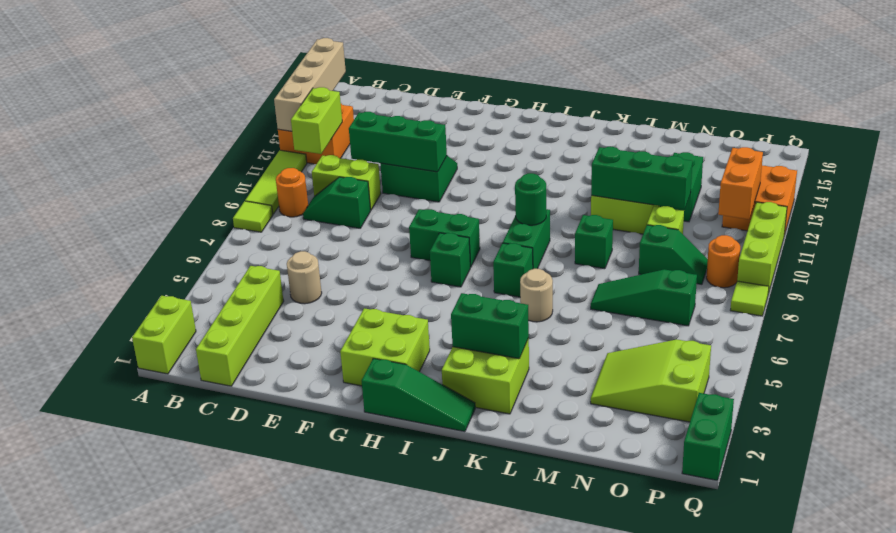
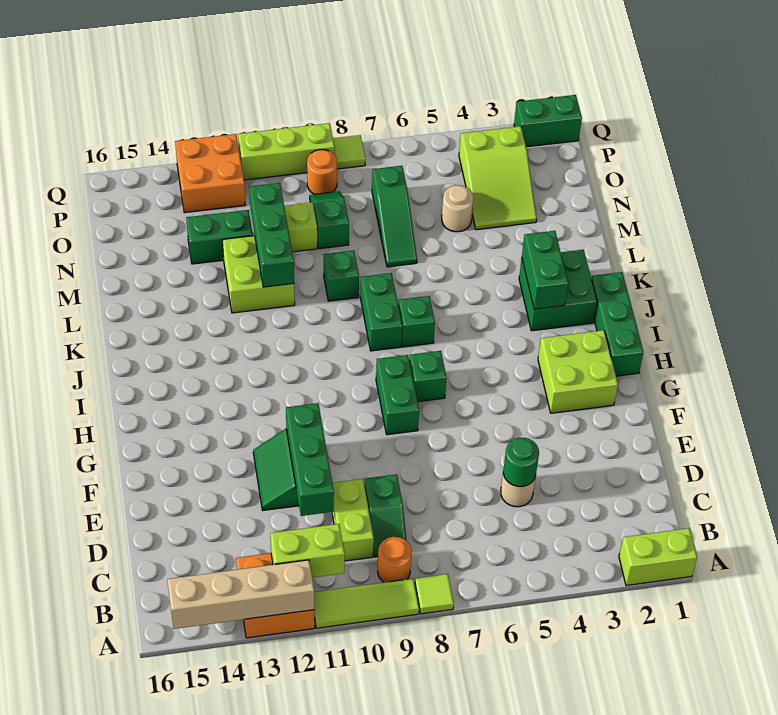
lime brick C1:C4 level 1 -> none
green slope H1:J1 level 1 top H -> green brick H1:J1 level 1
lime brick J2:K3 level 1 -> green brick J2:K3 level 1
green brick J8:J9 level 1 -> green brick J8:K8 level 1
green round brick J9 level 2 -> green round brick D5 level 2
tan round brick K6 level 1 -> tan round brick N5 level 1
orange brick P11:P12 level 2 -> none

